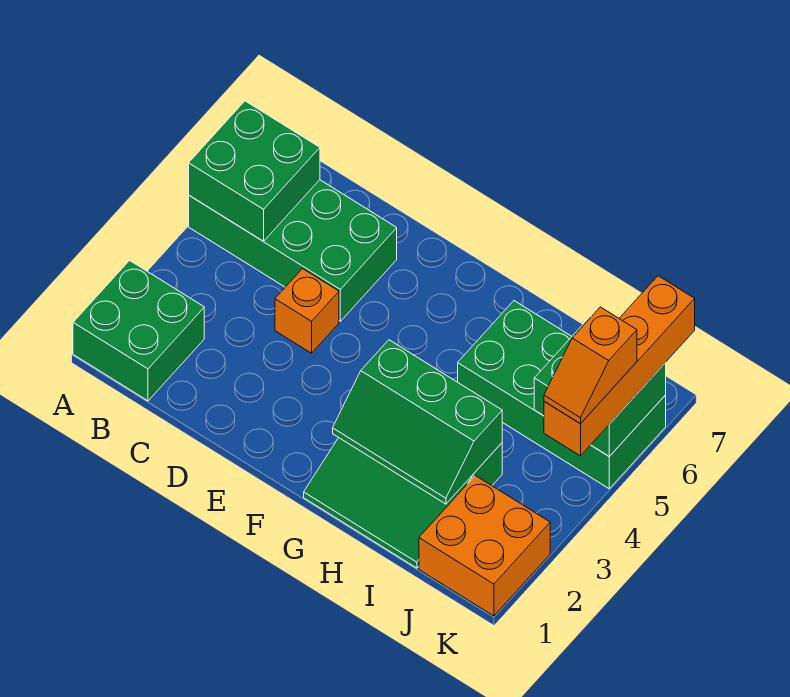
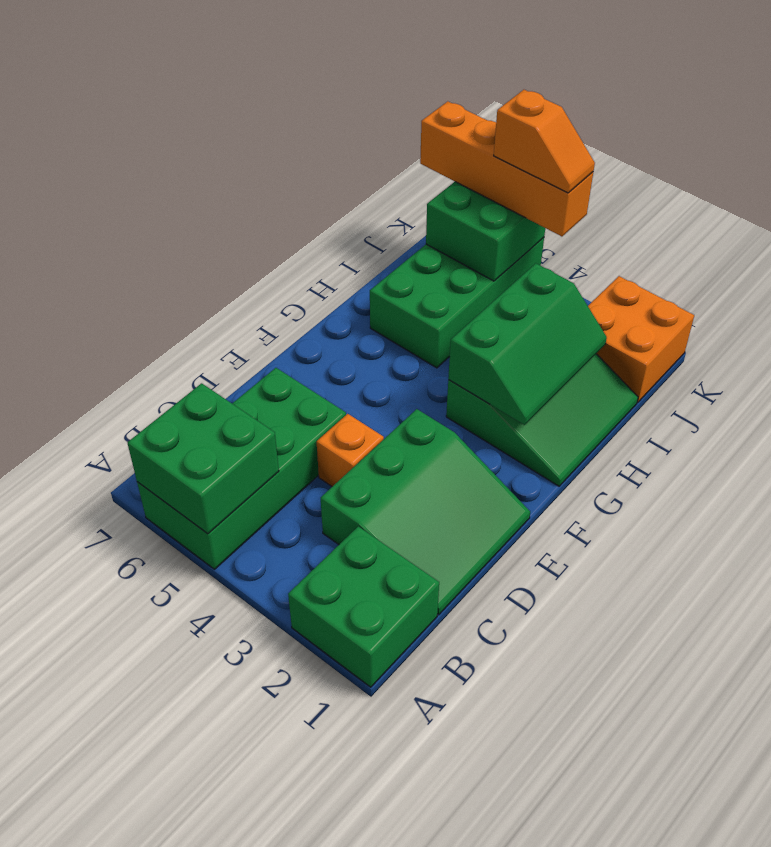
none -> green slope C1:E3 level 1 top 3

